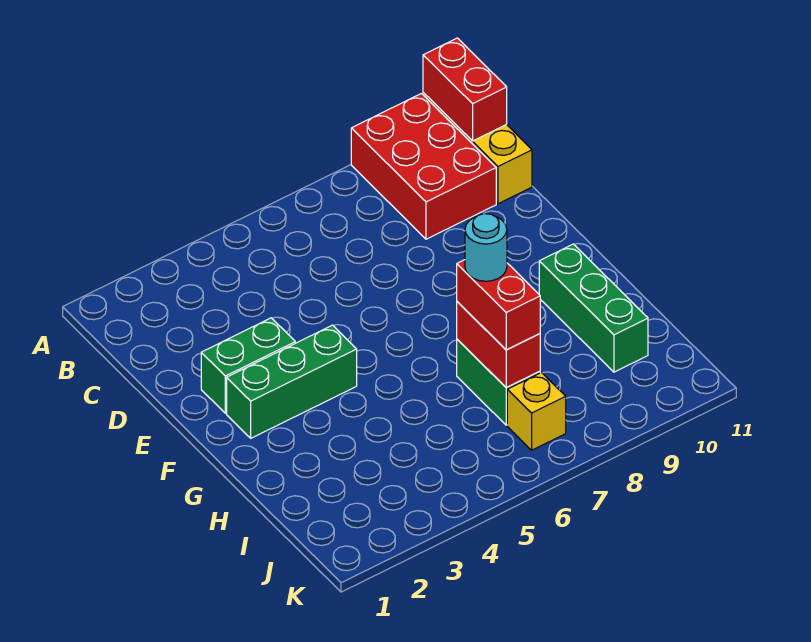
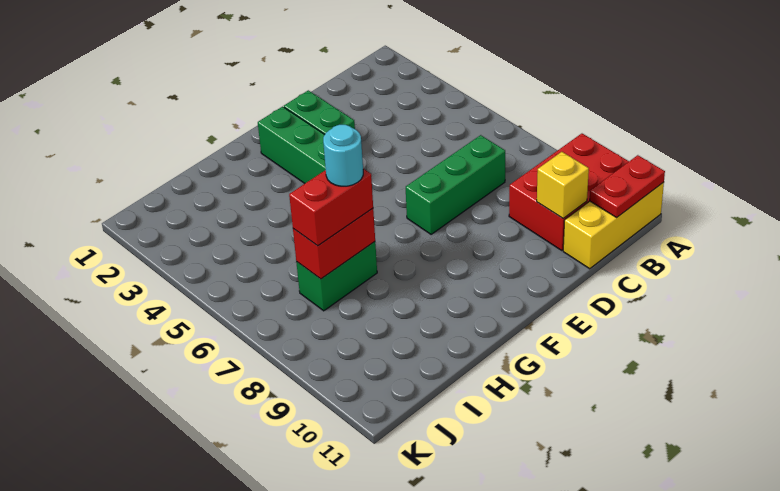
red brick A11:B11 level 2 -> red plate A11:B11 level 2
green brick G10:I10 level 1 -> green brick C7:E7 level 1
yellow brick J7 level 1 -> yellow brick C10 level 2

